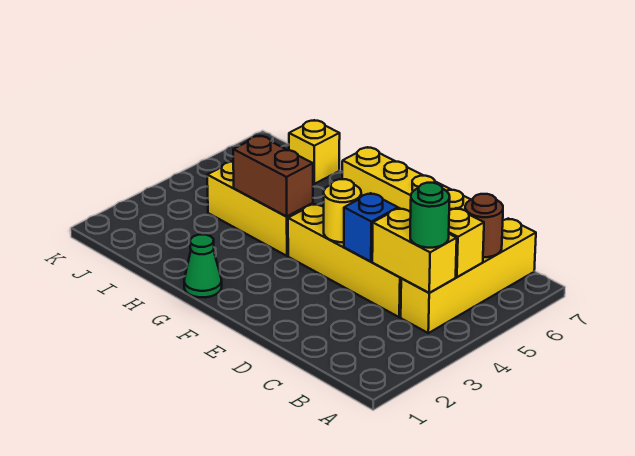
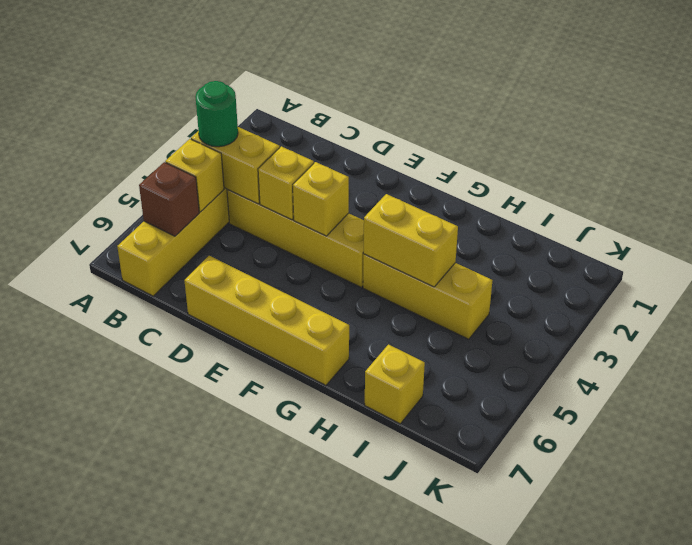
brown round brick B6 level 2 -> brown brick B6 level 2
blue brick D4 level 2 -> yellow brick D4 level 2
yellow round brick E4 level 2 -> yellow brick E4 level 2
green cone G1 level 1 -> none
brown brick G4:H4 level 2 -> yellow brick G4:H4 level 2

